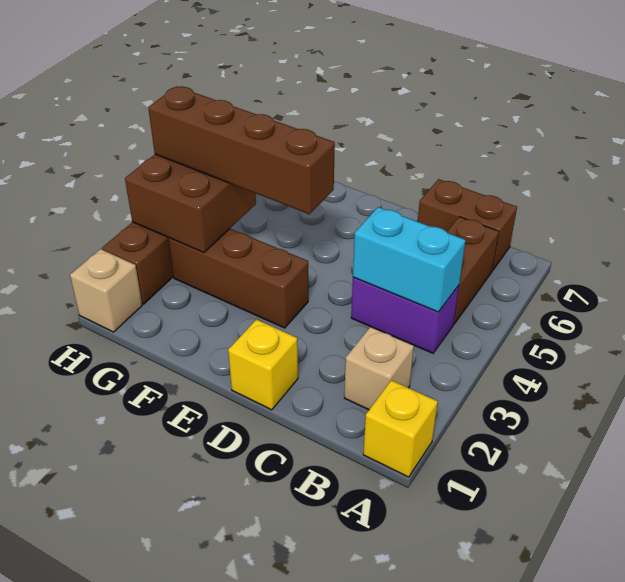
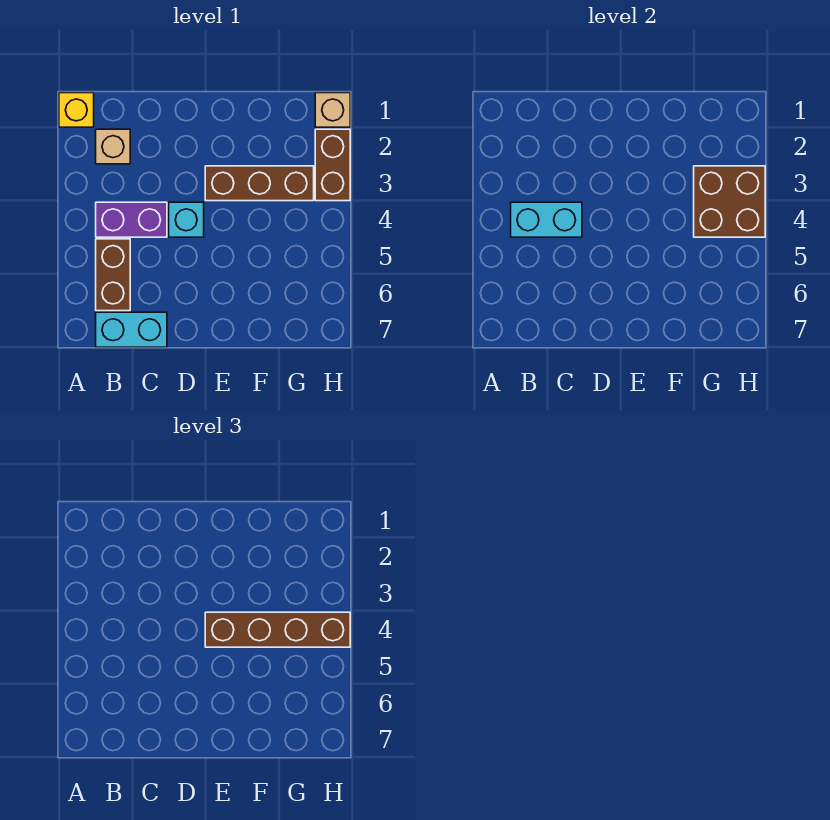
brown brick B7:C7 level 1 -> cyan brick B7:C7 level 1
yellow brick D1 level 1 -> none
none -> cyan brick D4 level 1

